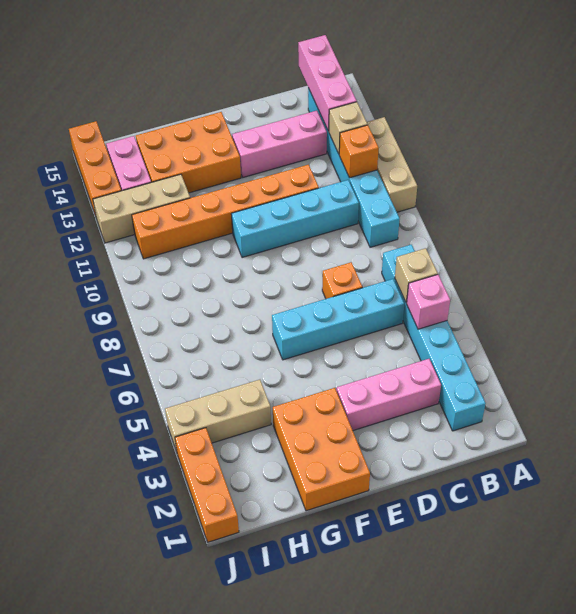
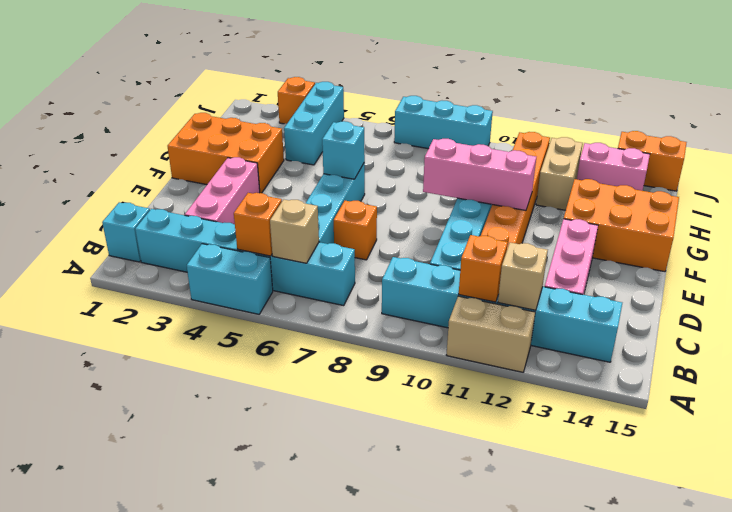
none -> cyan brick A4:A5 level 1
tan brick A10:A12 level 1 -> tan brick A11:A12 level 1
none -> cyan brick B1 level 1
pink brick B5 level 2 -> orange brick B5 level 2
pink brick B13:B15 level 2 -> pink brick F9:F11 level 2
none -> cyan brick F6 level 2
orange brick F13:H14 level 1 -> orange brick F13:G15 level 1
tan brick H4:J4 level 1 -> cyan brick H4:J4 level 1
tan brick H12:J12 level 1 -> tan brick H12:I12 level 1
orange brick J1:J3 level 1 -> orange brick J3 level 1
none -> cyan brick J7:J9 level 1
orange brick J13:J15 level 1 -> orange brick J14:J15 level 1

